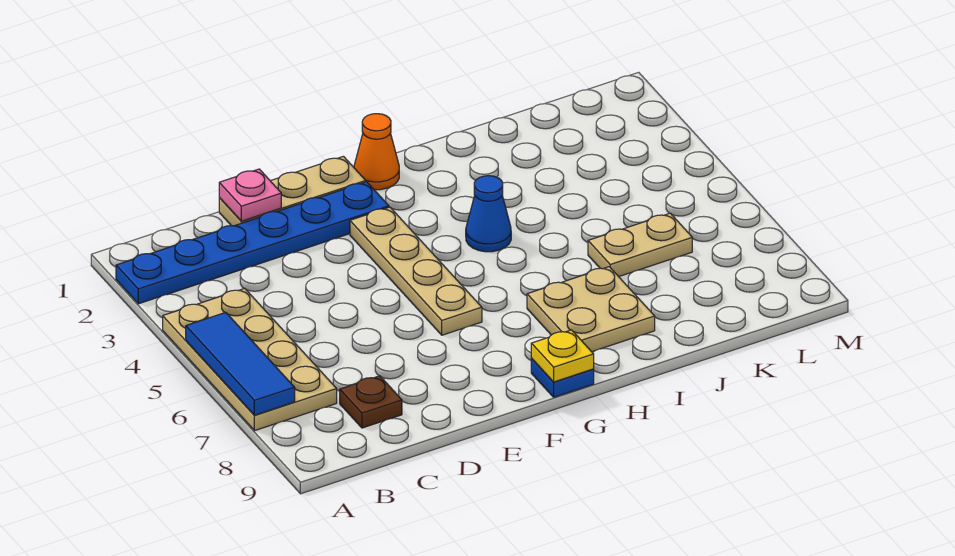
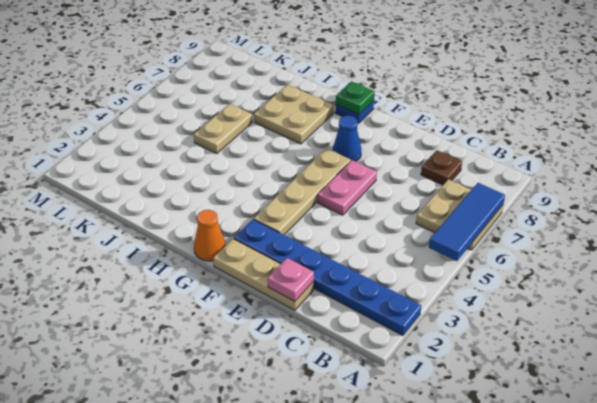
tan plate A4:B7 level 1 -> tan plate A6:B7 level 1
none -> pink plate E5:E6 level 1
yellow plate G9 level 2 -> green plate G9 level 2
blue cone H4 level 1 -> blue cone F7 level 1
tan plate J6:K6 level 1 -> tan plate J5:J6 level 1

